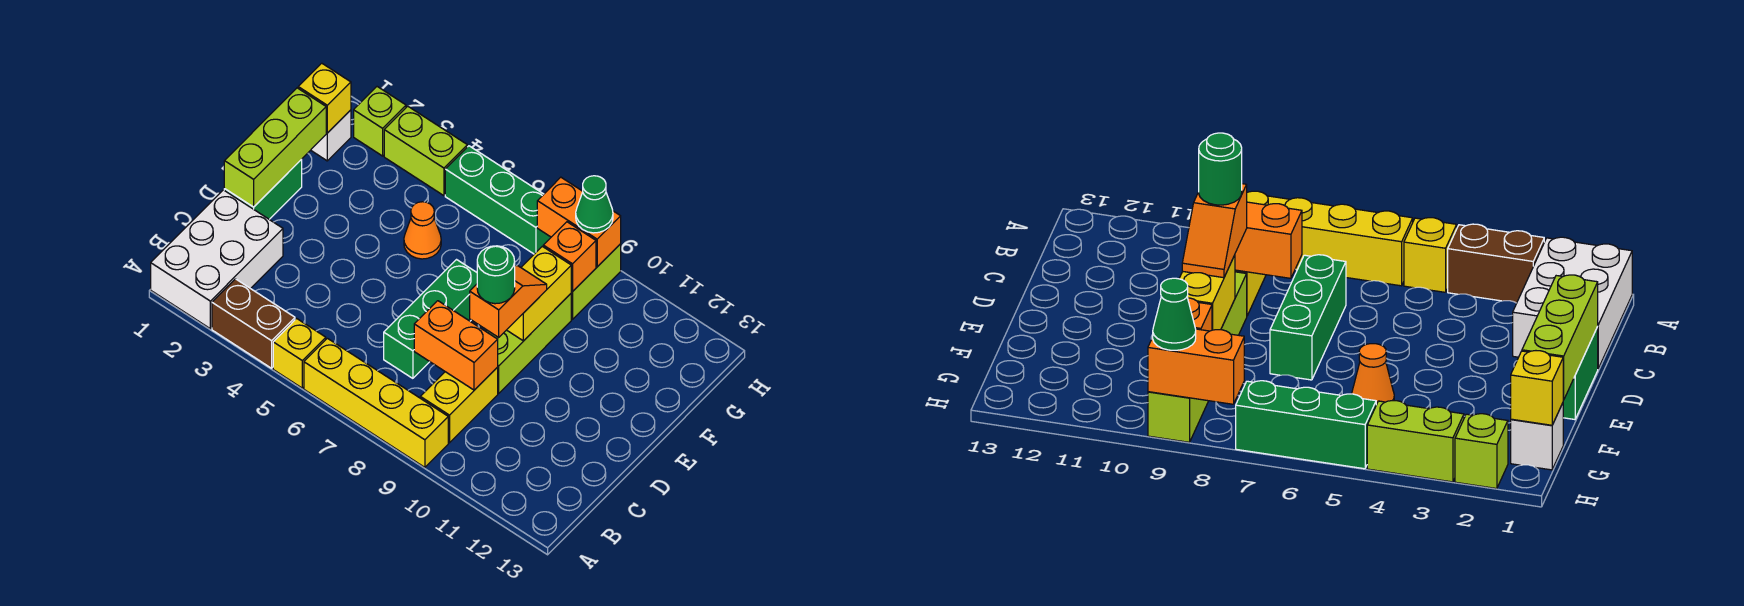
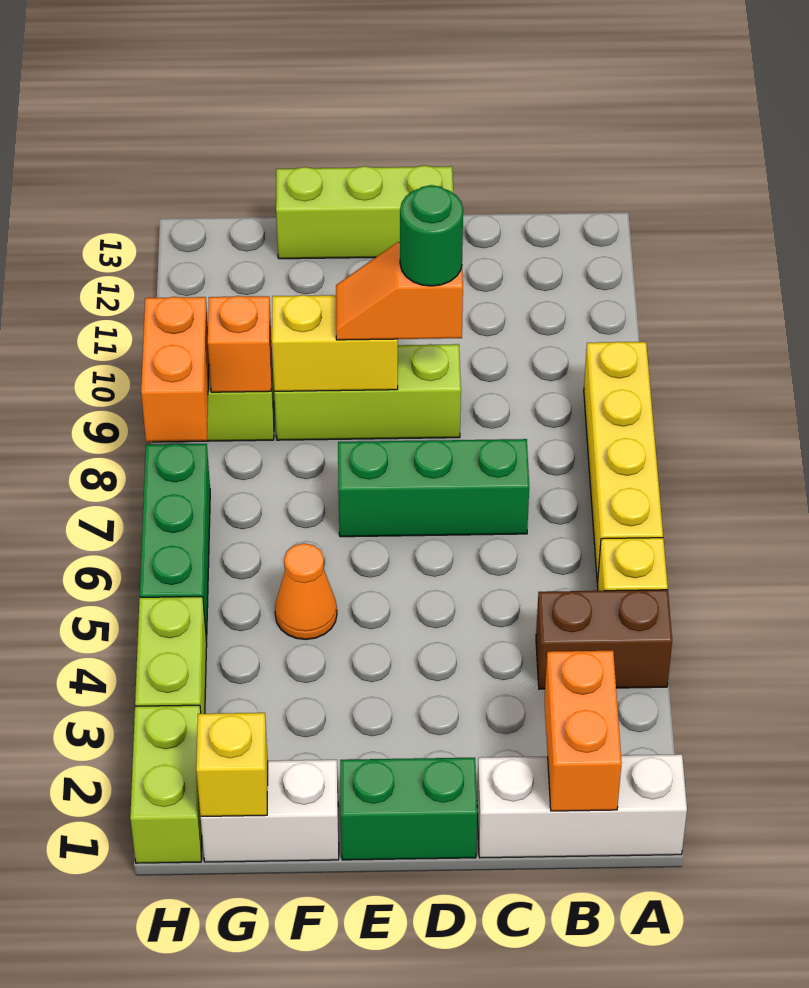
white brick A1:C2 level 1 -> white brick A1:C1 level 1
brown brick A3:A4 level 1 -> brown brick A4:B4 level 1
yellow brick B9:C9 level 1 -> none
orange brick C8:C9 level 2 -> orange brick B1:B2 level 2
lime brick D1:F1 level 2 -> lime brick D13:F13 level 1
white brick G1 level 1 -> white brick F1:G1 level 1
lime brick H2 level 1 -> lime brick H1:H2 level 1
green cone H9 level 3 -> none

